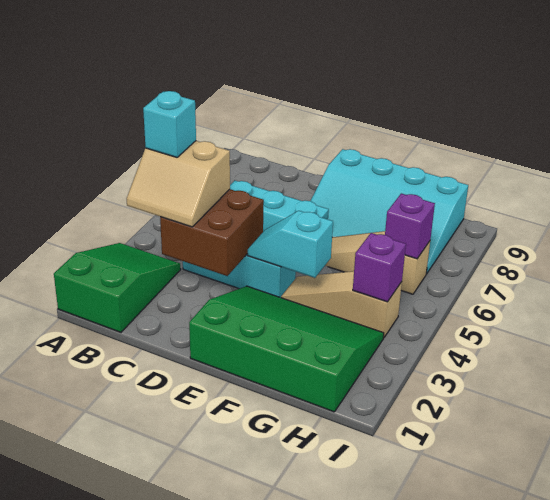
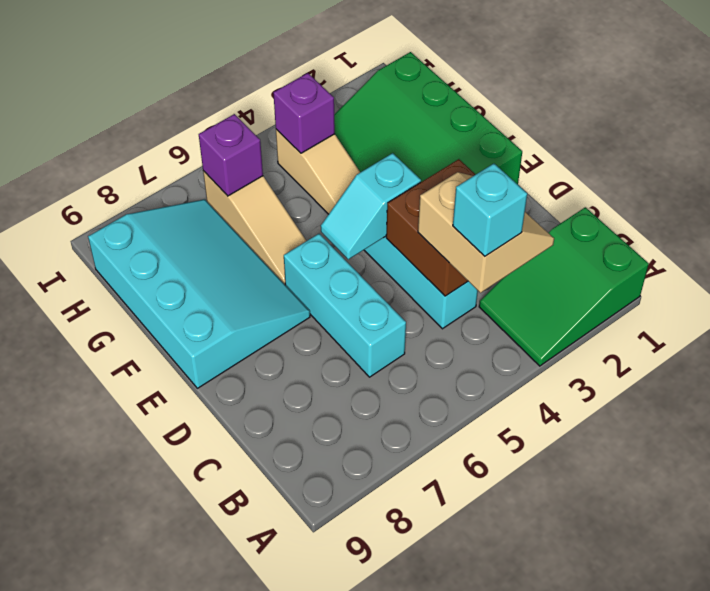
cyan slope E4:F4 level 2 top F -> cyan slope E4:E5 level 2 top 4

